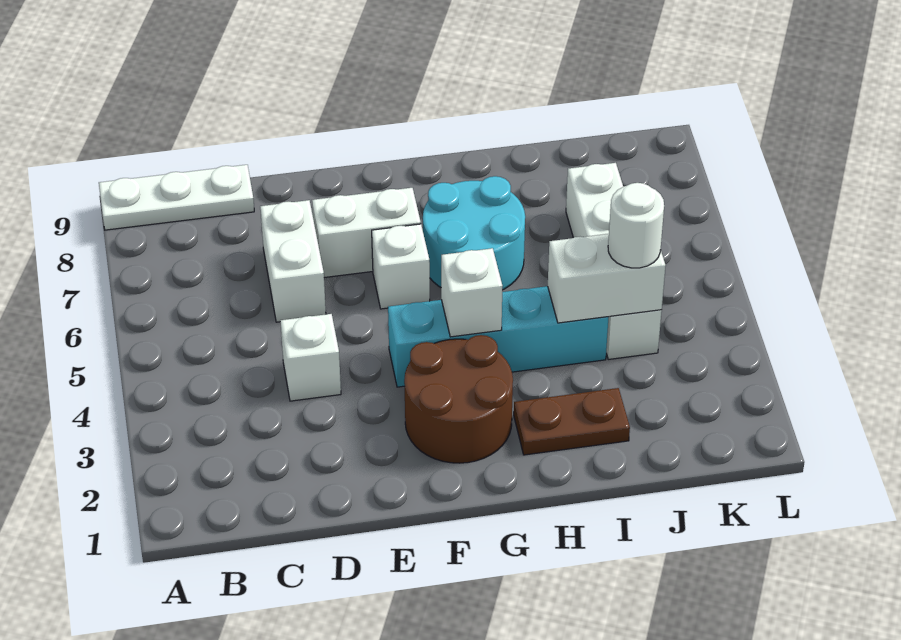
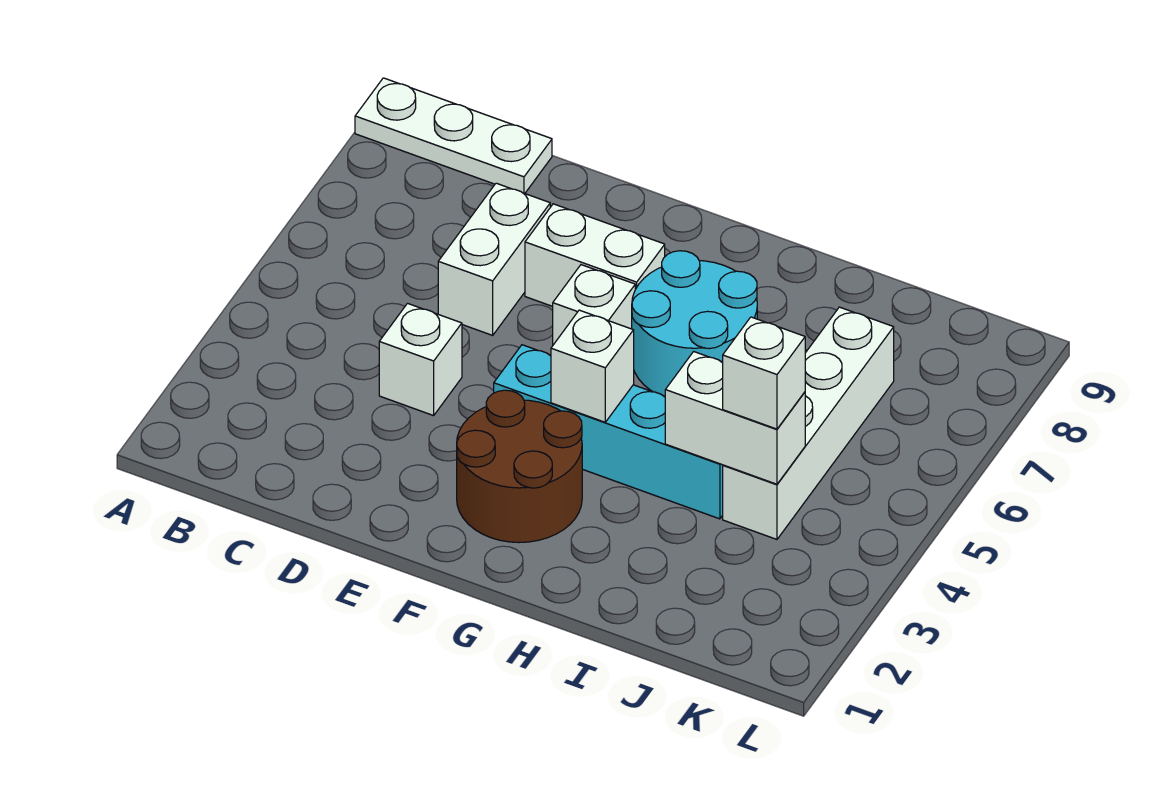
brown plate H2:I2 level 1 -> none
white round brick J4 level 3 -> white brick J4 level 3

